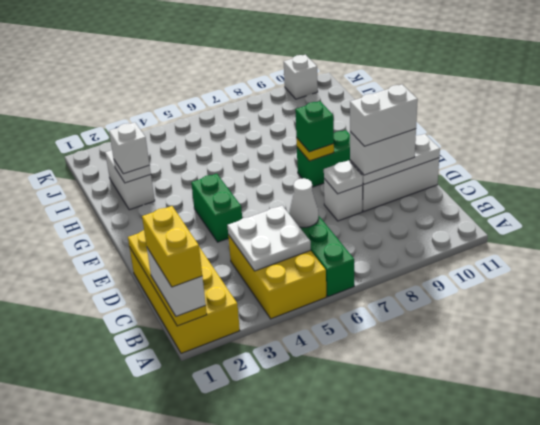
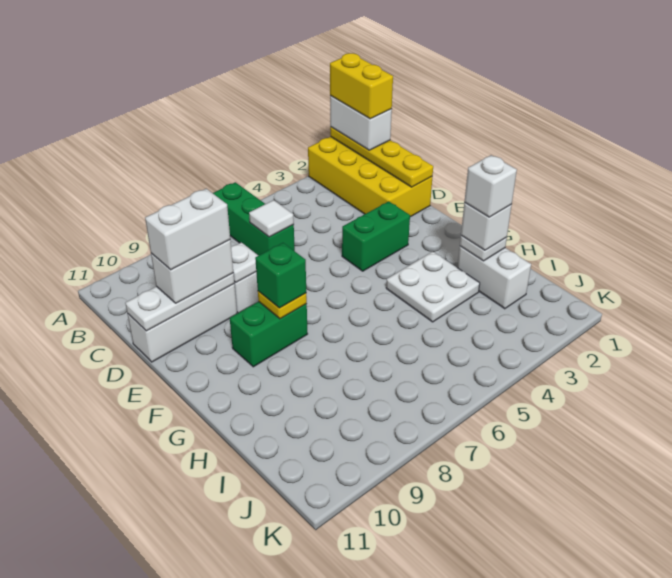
yellow brick A4:C5 level 1 -> none
white plate B4:C5 level 2 -> white plate G3:H4 level 1
white cone C6 level 2 -> white tile C6 level 2
green brick E4:F4 level 1 -> green brick E3:E4 level 1
white brick K10 level 1 -> white brick H2 level 4

